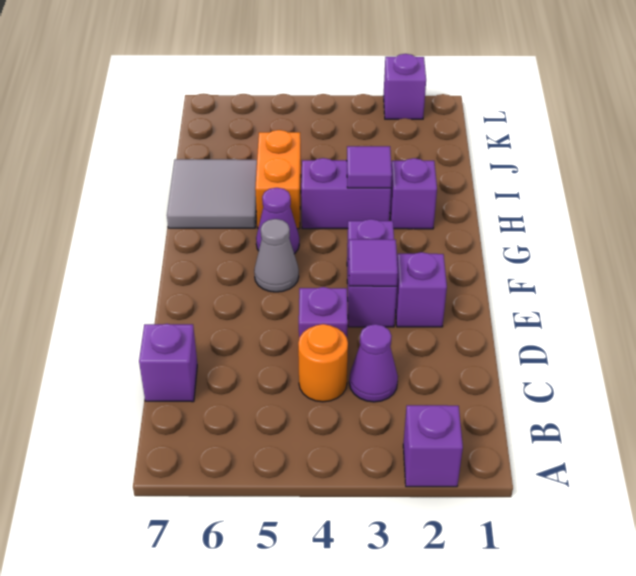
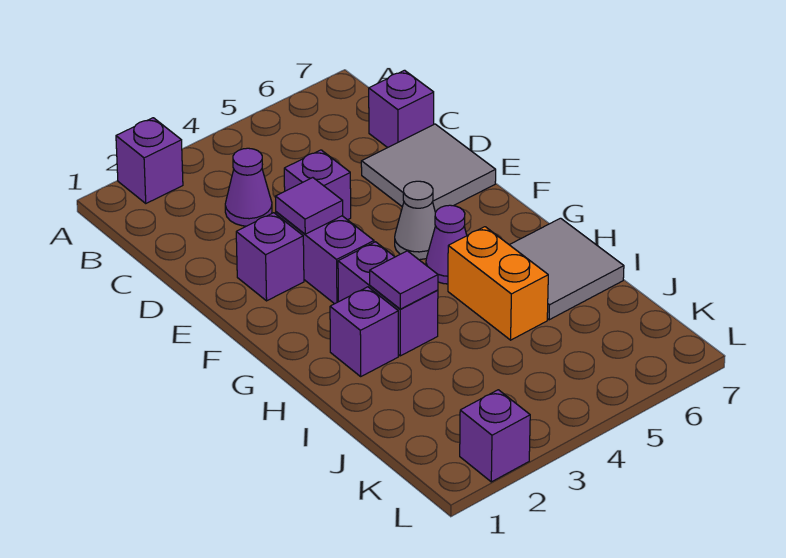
orange round brick C4 level 1 -> none
none -> grey tile D6:E7 level 1
purple brick H3:H4 level 1 -> purple brick G3:H3 level 1

